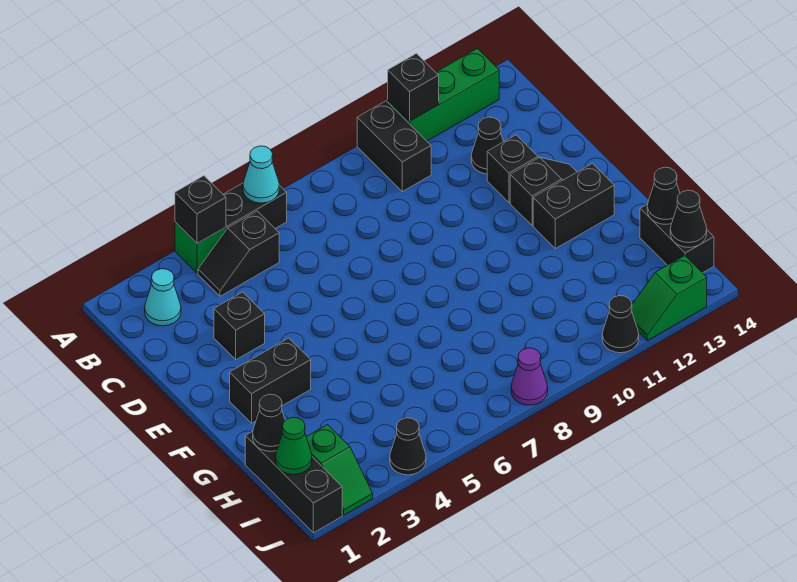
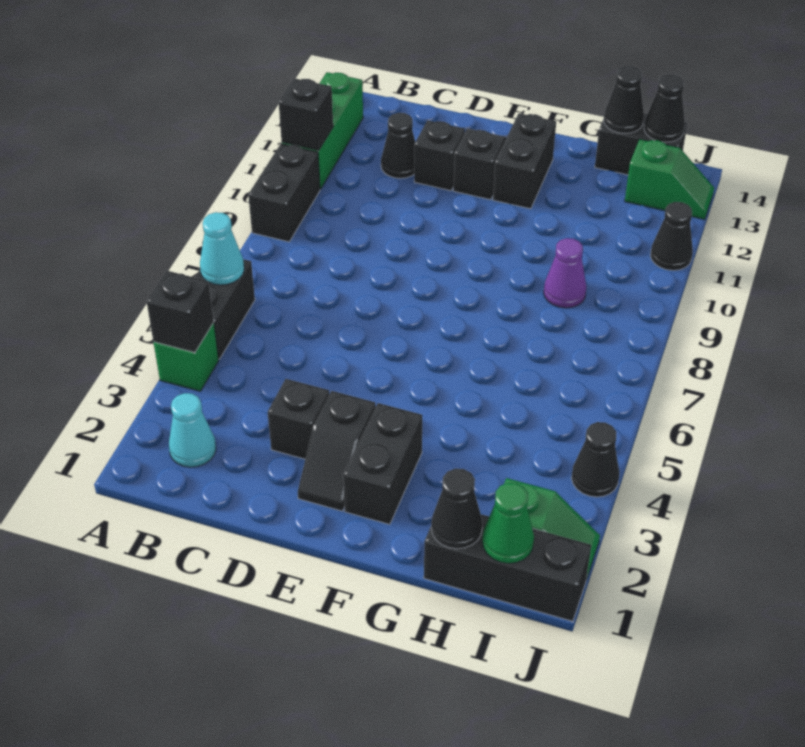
black brick A10:B10 level 1 -> black brick A9:A10 level 1
black slope B4:B5 level 1 top 5 -> black slope E2:E3 level 1 top 3
purple cone J8 level 1 -> purple cone H9 level 1
green slope J12:J13 level 1 top 13 -> green slope I13:J13 level 1 top I

